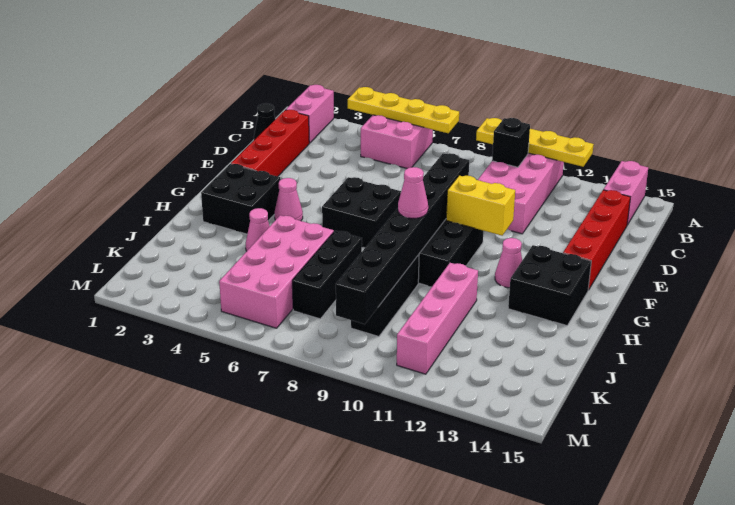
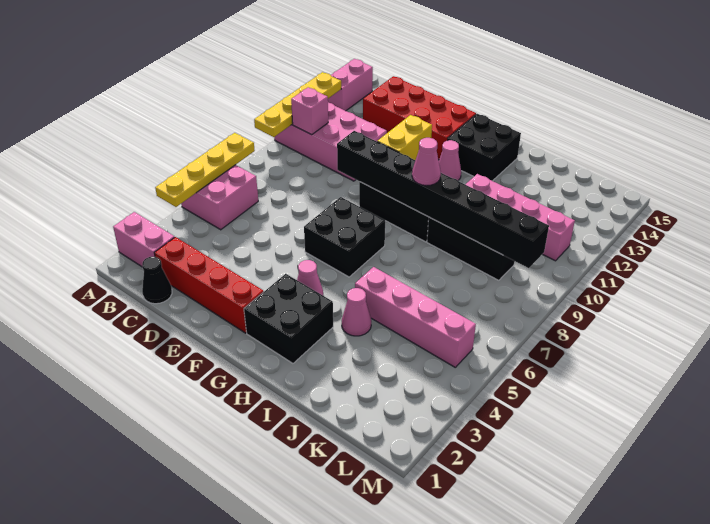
pink brick A14:B14 level 1 -> pink brick A13:A14 level 1
black brick B10 level 2 -> pink brick B10 level 2
red brick C14:F14 level 1 -> red brick C13:F14 level 1
pink brick I5:L6 level 1 -> pink brick I5:L5 level 1
black brick I7:K7 level 1 -> none

